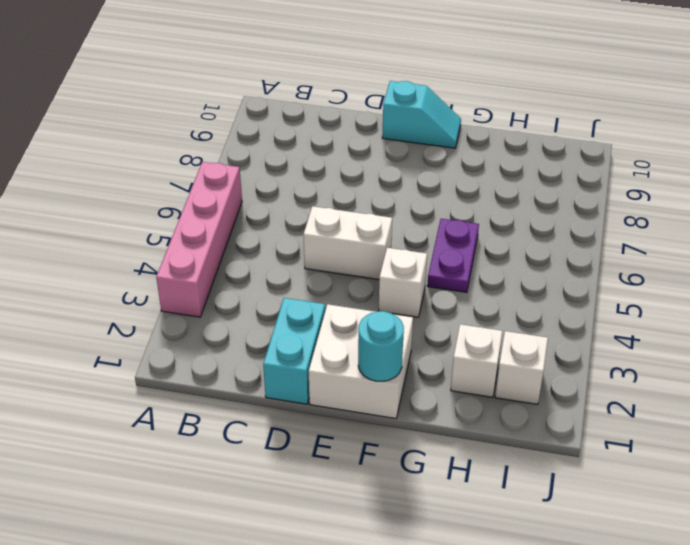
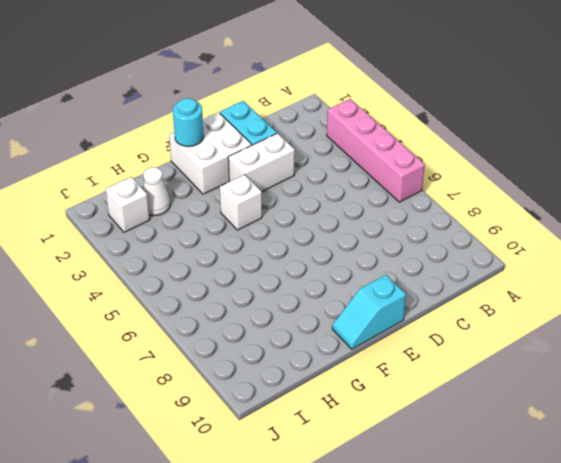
white brick D5:E5 level 1 -> white brick D3:E3 level 1
purple plate G5:G6 level 1 -> none
white brick H2 level 1 -> white cone H2 level 1

